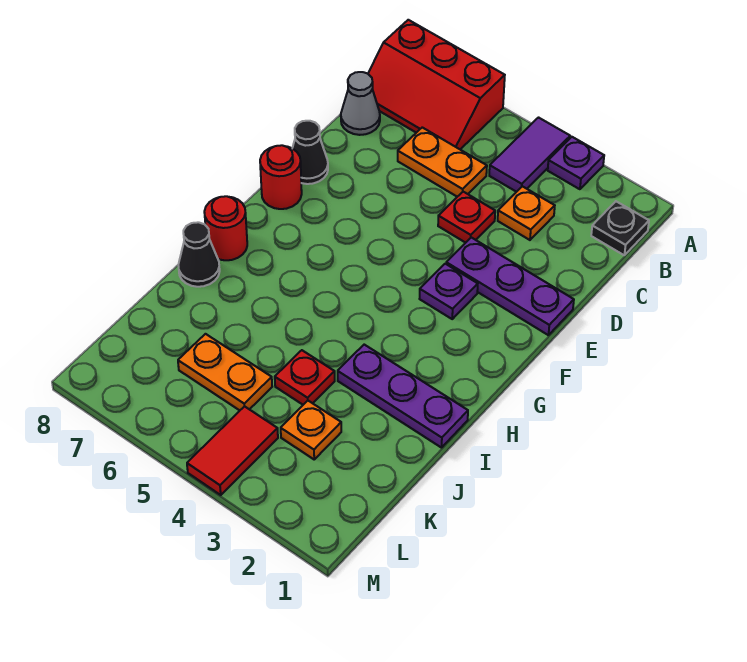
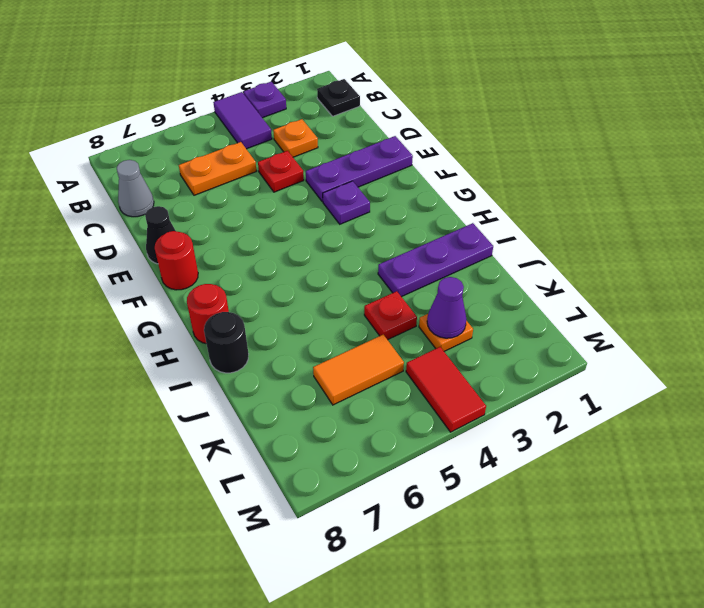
red slope A6:B8 level 1 top A -> none
black cone I8 level 1 -> black round brick I8 level 1
none -> purple cone K3 level 2
orange plate K5:K6 level 1 -> orange tile K5:K6 level 1

